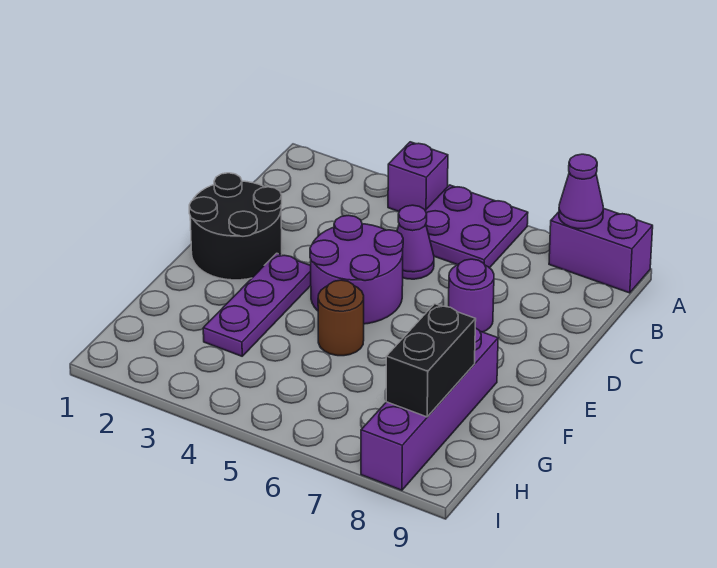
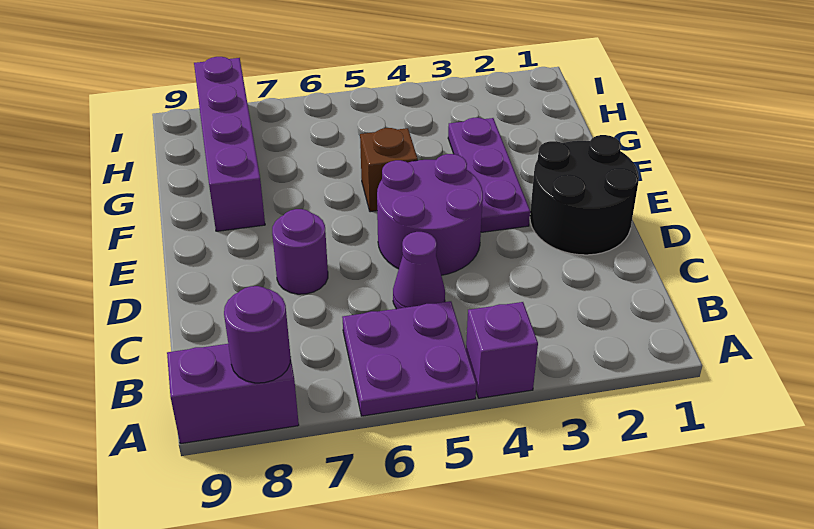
purple cone A8 level 2 -> purple round brick A8 level 2
brown round brick F5 level 1 -> brown brick F5 level 1
black brick G8:H8 level 2 -> none

